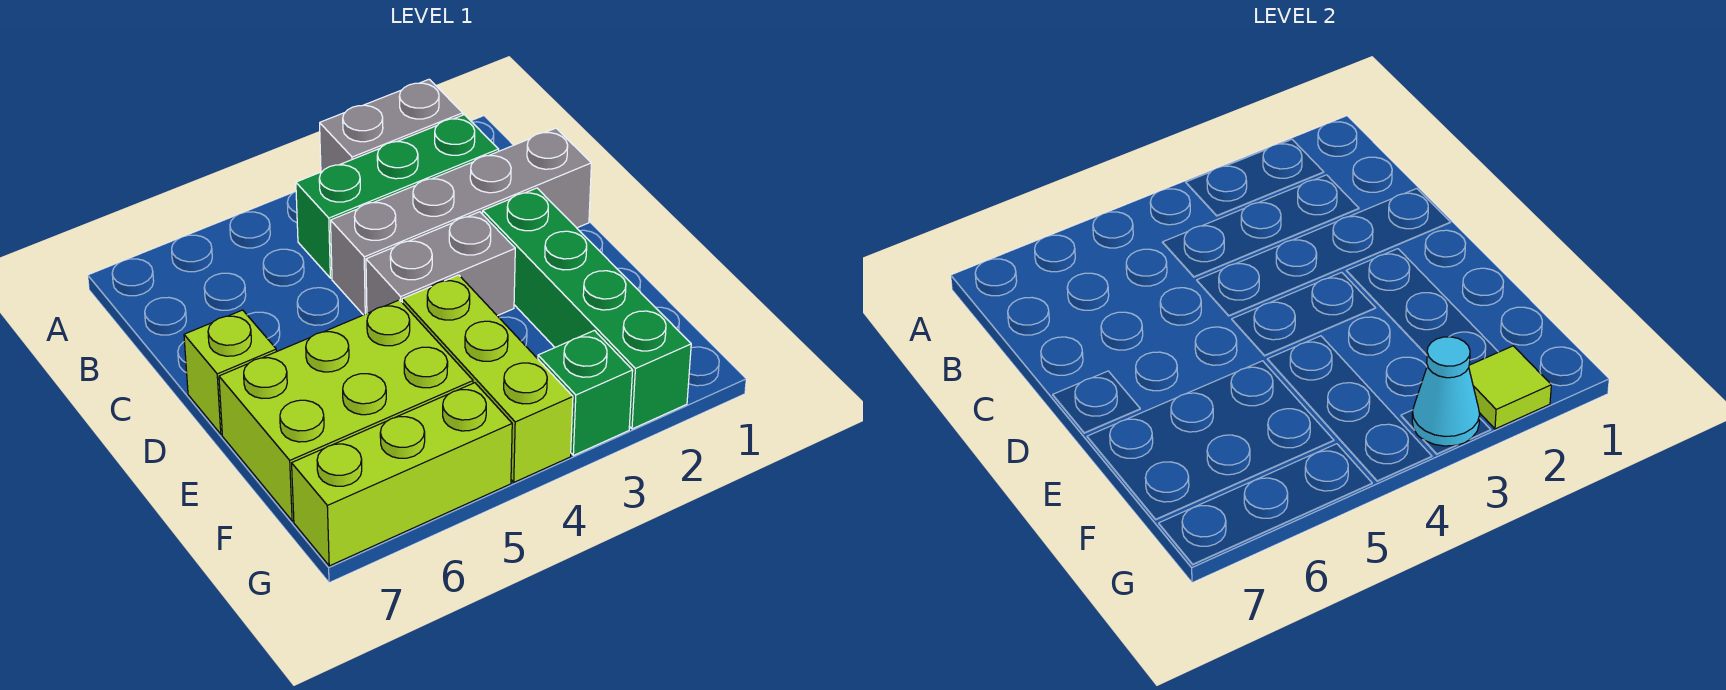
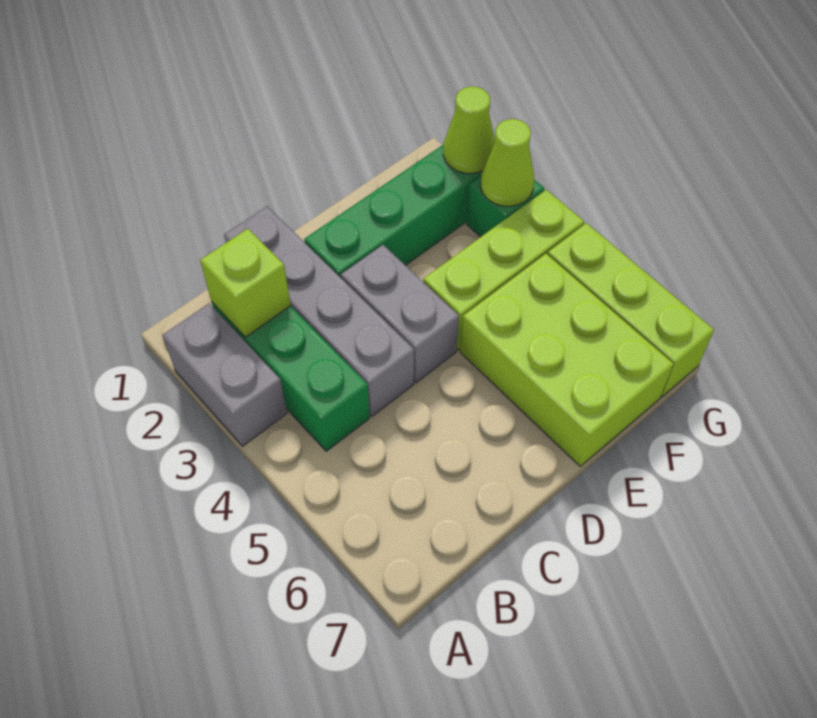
lime brick D7 level 1 -> lime brick B2 level 2
lime tile G2 level 2 -> lime cone G2 level 2
cyan cone G3 level 2 -> lime cone G3 level 2

